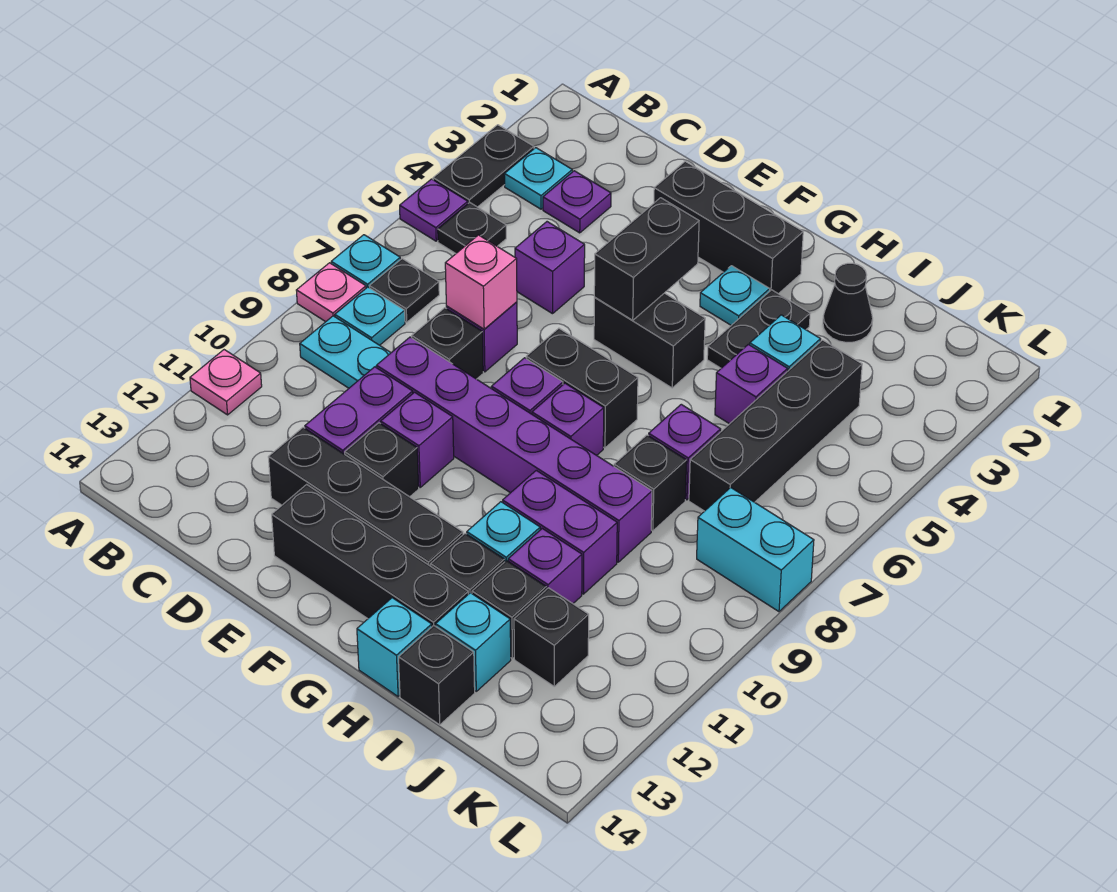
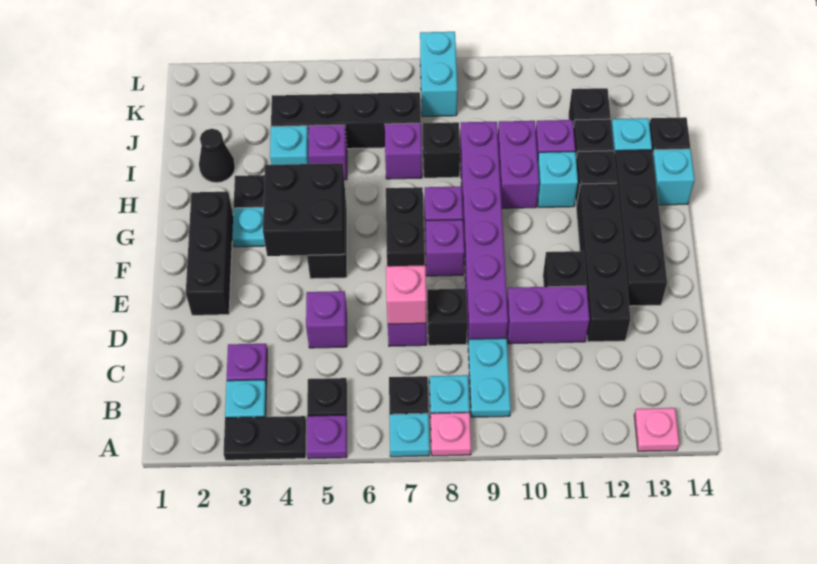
pink plate A11 level 1 -> pink plate A13 level 1
purple brick E10 level 1 -> none
black brick F4:F5 level 2 -> black brick F4:G5 level 2

